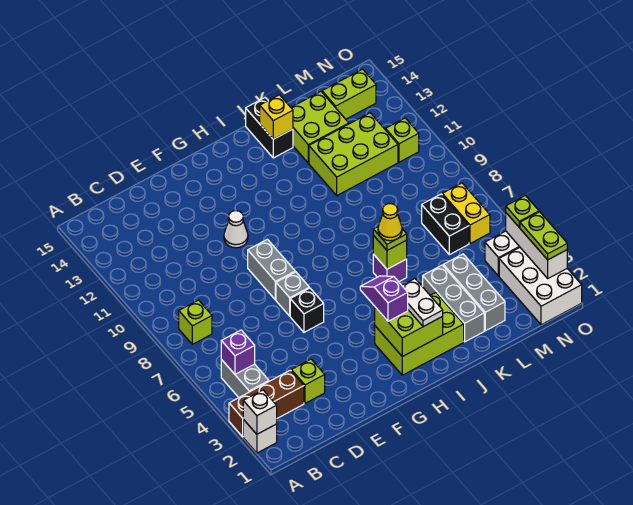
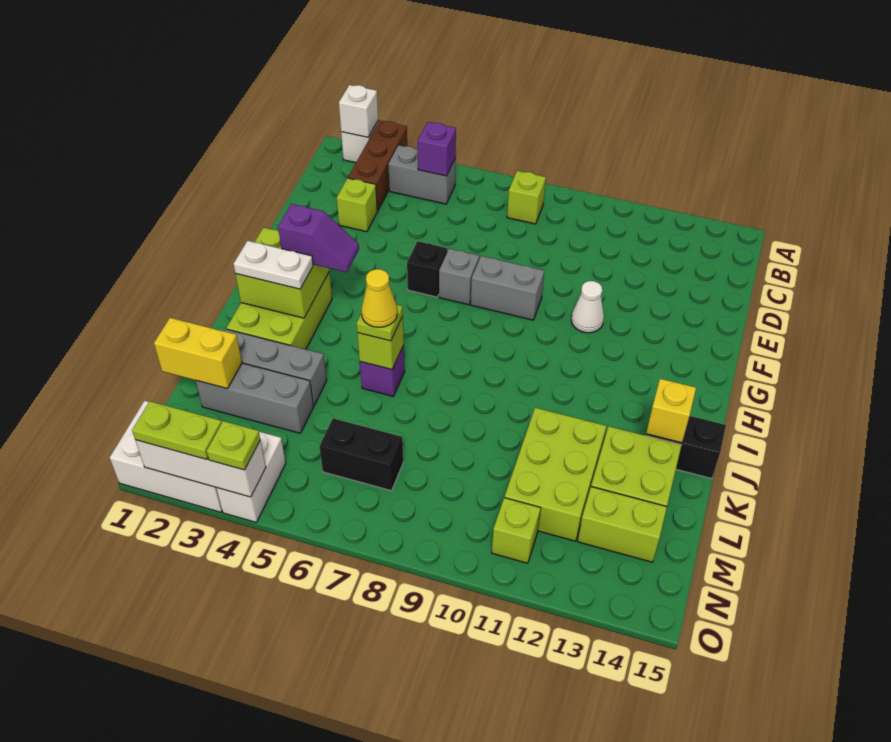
lime brick M14:N14 level 1 -> lime brick M13:M14 level 1
yellow brick N6:N7 level 1 -> yellow brick L1:L2 level 2

